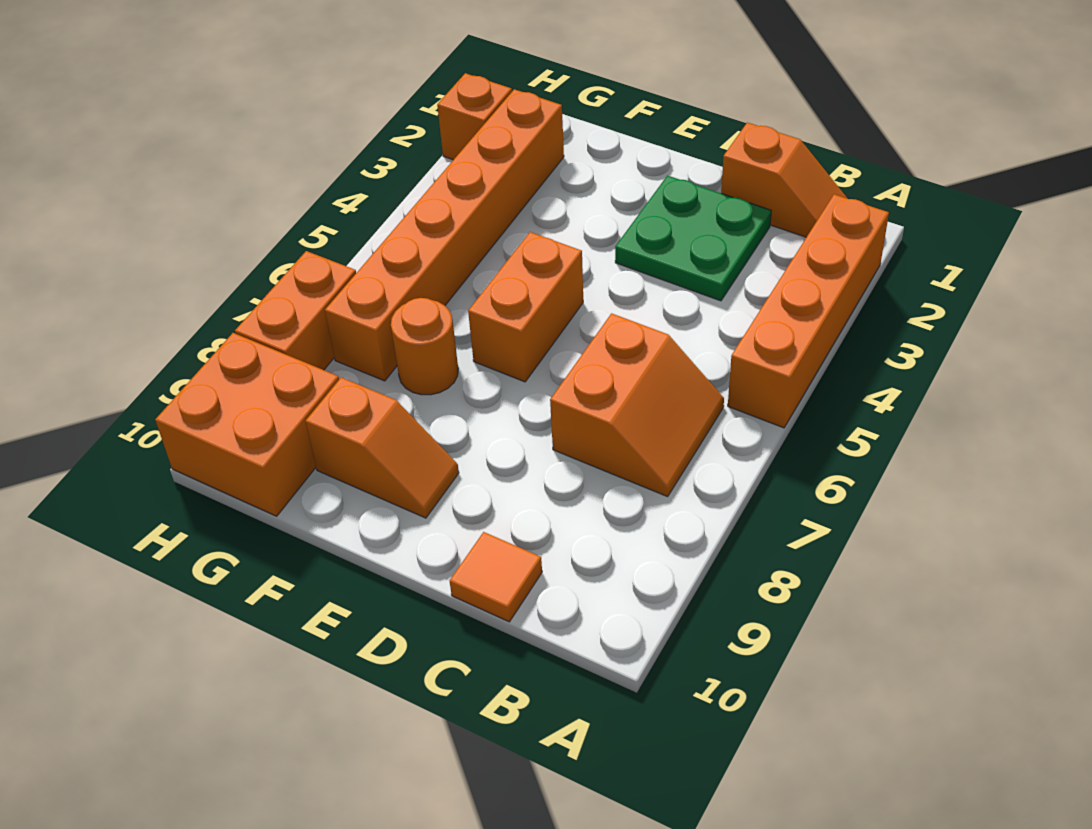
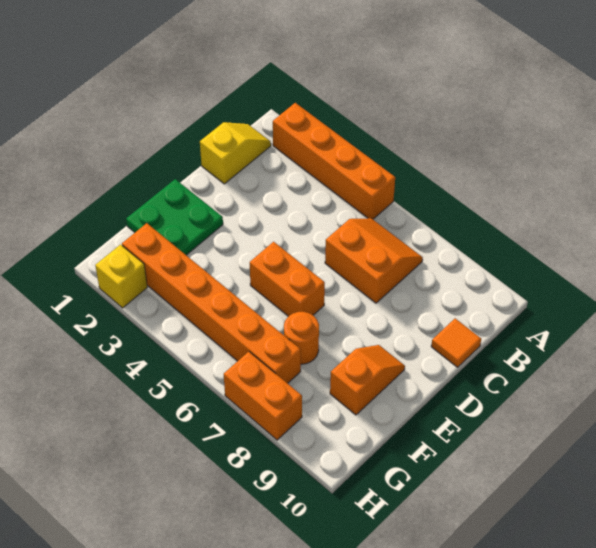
orange slope B1:C1 level 1 top C -> yellow slope B1:C1 level 1 top C
green plate C2:D3 level 1 -> green plate E1:F2 level 1
orange brick G9:H10 level 1 -> none
orange brick H2 level 1 -> yellow brick H2 level 1

